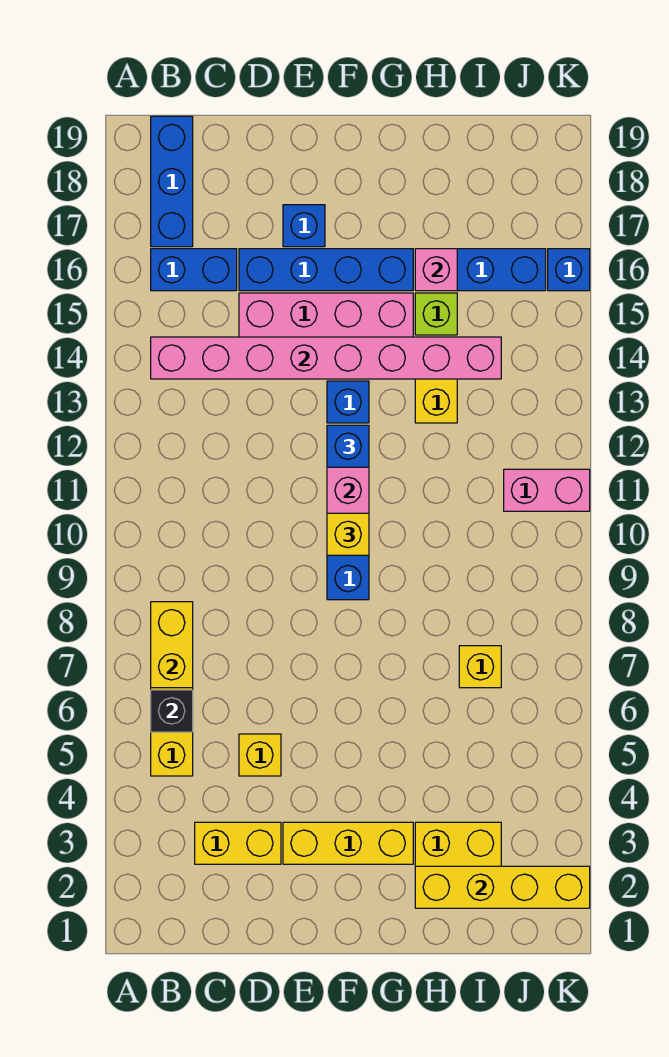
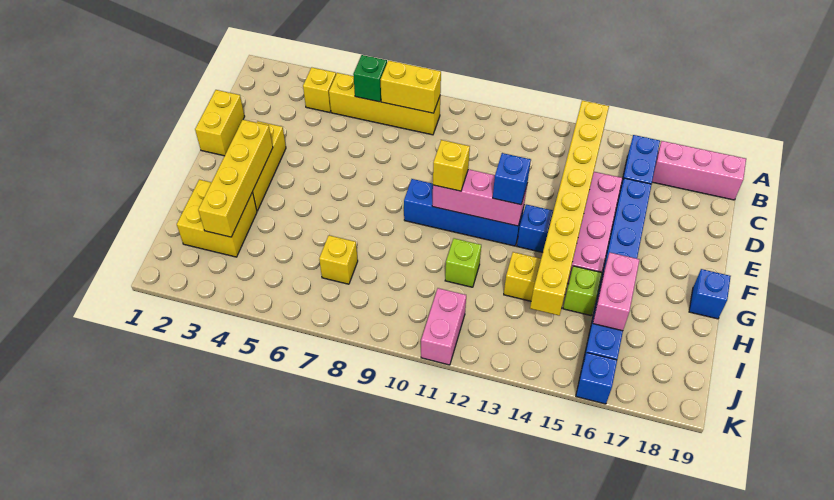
black brick B6 level 2 -> green brick B6 level 2
pink brick B14:I14 level 2 -> yellow brick B14:I14 level 2
blue brick B17:B19 level 1 -> pink brick B17:B19 level 1
yellow brick C3:D3 level 1 -> yellow brick D1:E1 level 1
yellow brick D5 level 1 -> yellow brick B4 level 1
blue brick E17 level 1 -> blue brick G19 level 1
yellow brick H2:K2 level 2 -> yellow brick F3:I3 level 2
none -> lime brick H11 level 1
pink brick H16 level 2 -> pink brick H16:I16 level 2

